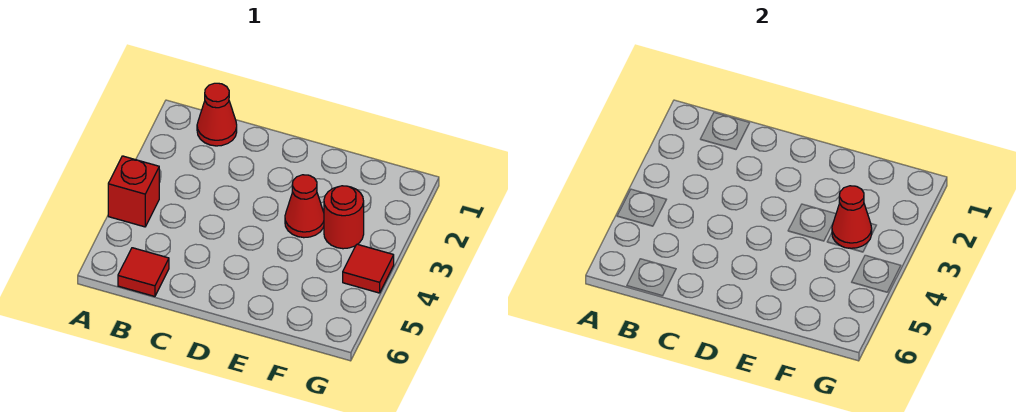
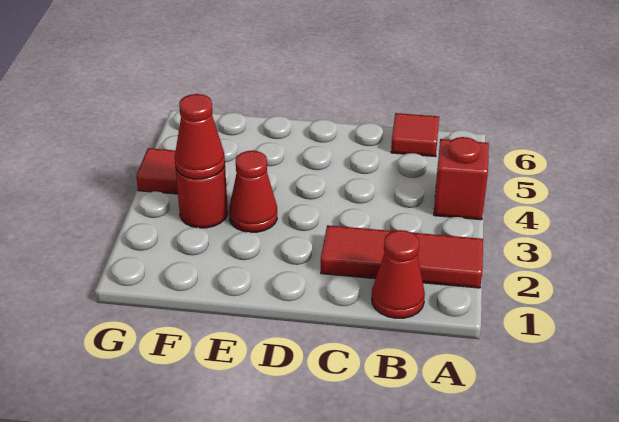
none -> red tile A2:C2 level 1

